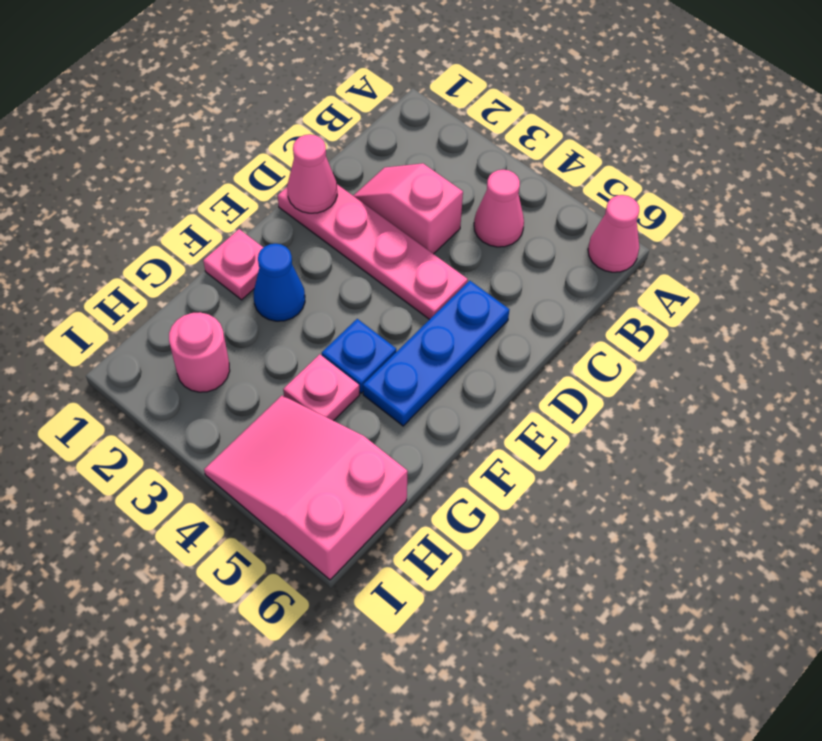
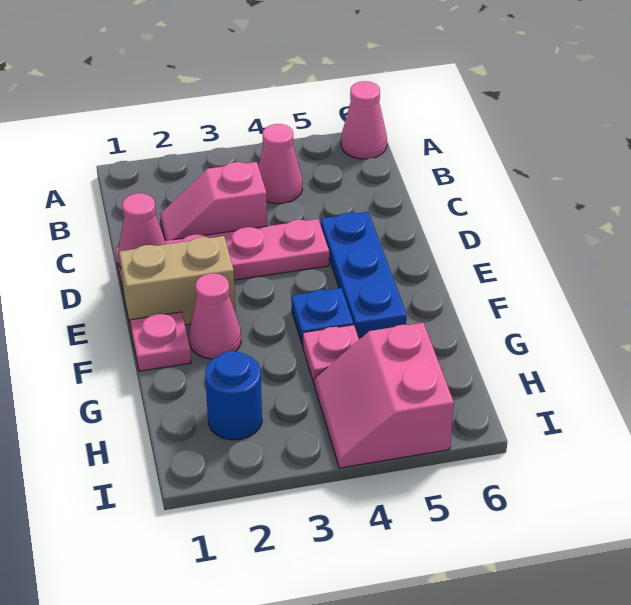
none -> tan brick E1:E2 level 1
blue cone F2 level 1 -> pink cone F2 level 1
pink round brick H2 level 1 -> blue round brick H2 level 1
pink slope H4:I6 level 1 top 6 -> pink slope H4:I5 level 1 top 5

